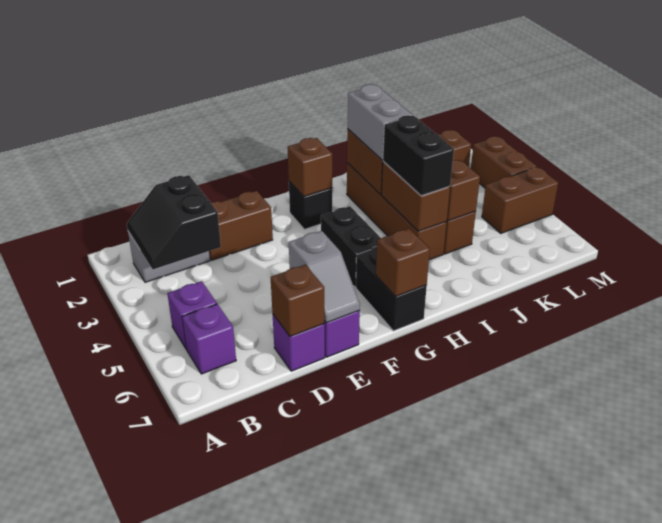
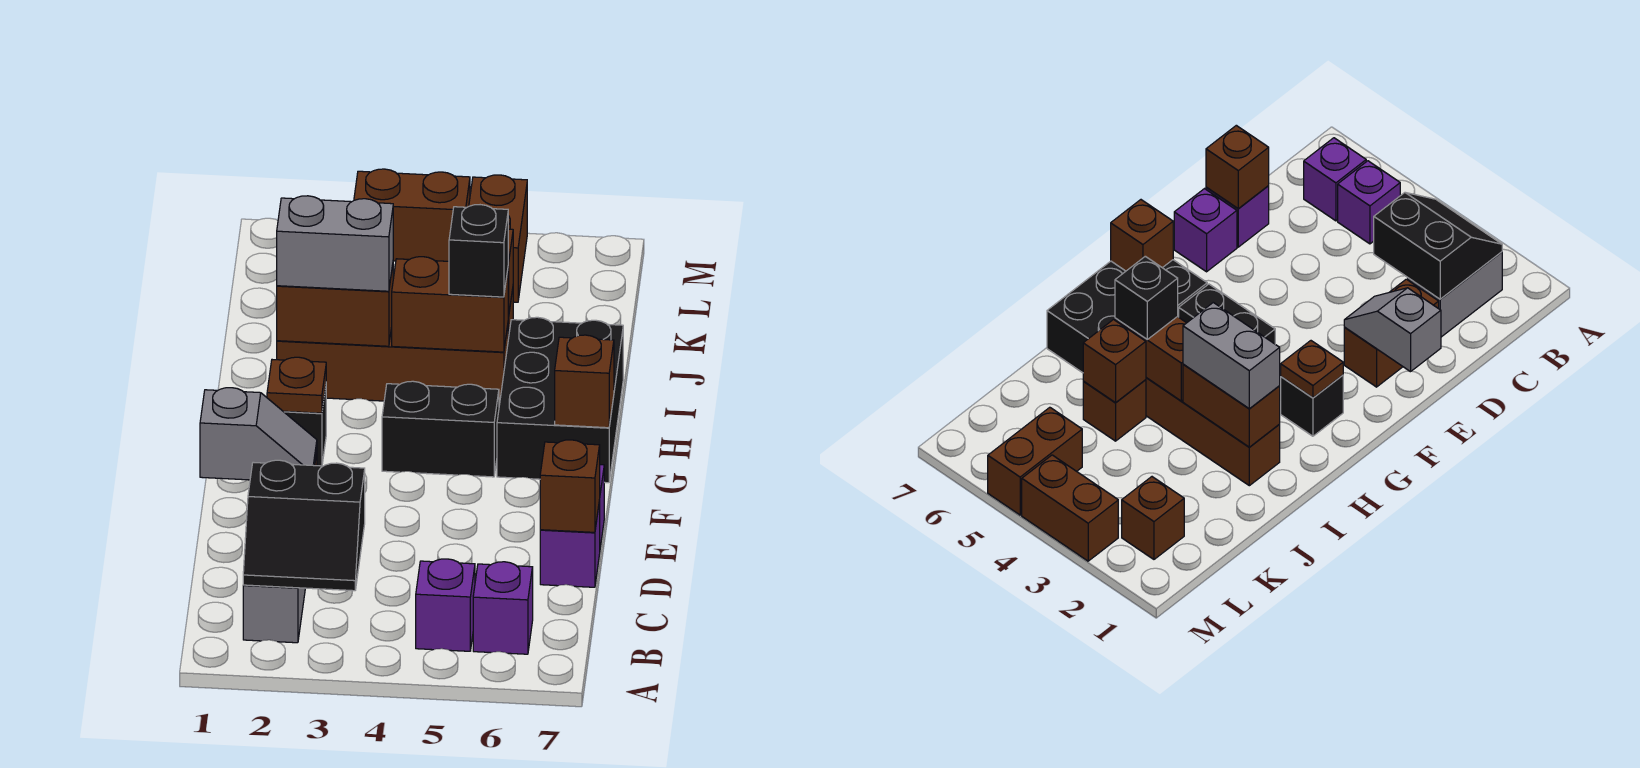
grey slope E6:E7 level 2 top 6 -> grey slope E1:E2 level 2 top 1
brown brick G2 level 2 -> brown plate G2 level 2
black brick G6:G7 level 1 -> black brick G6:I7 level 1
black brick I4:I5 level 3 -> black brick I5 level 3

